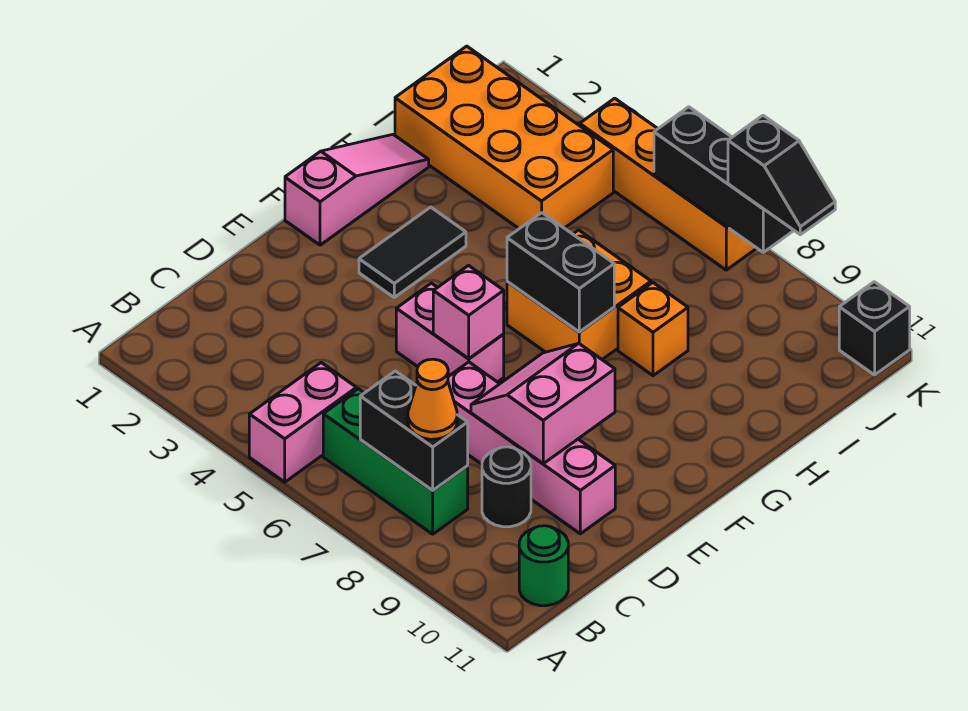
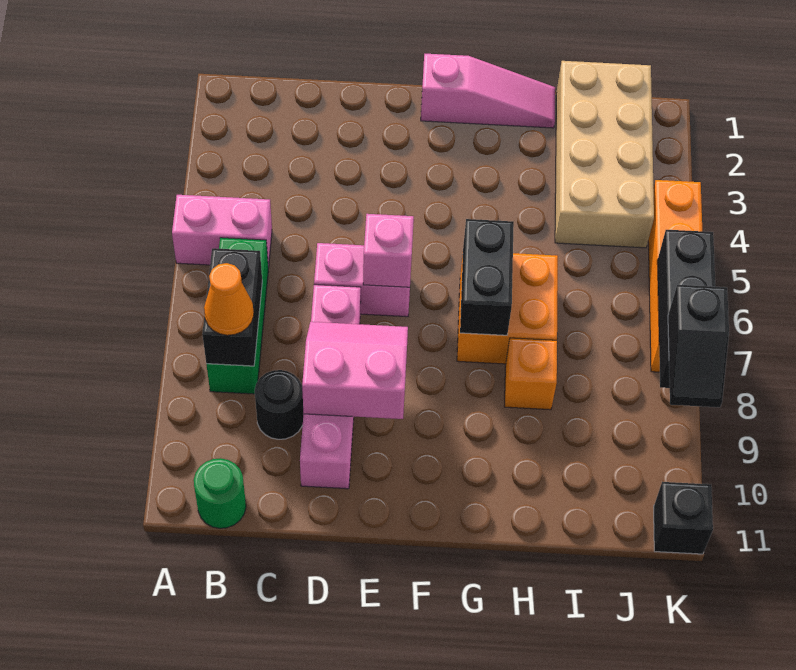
pink brick E5:E6 level 1 -> pink brick D6:E6 level 1
black tile F3:G3 level 1 -> none
orange brick I1:J4 level 1 -> tan brick I1:J4 level 1

